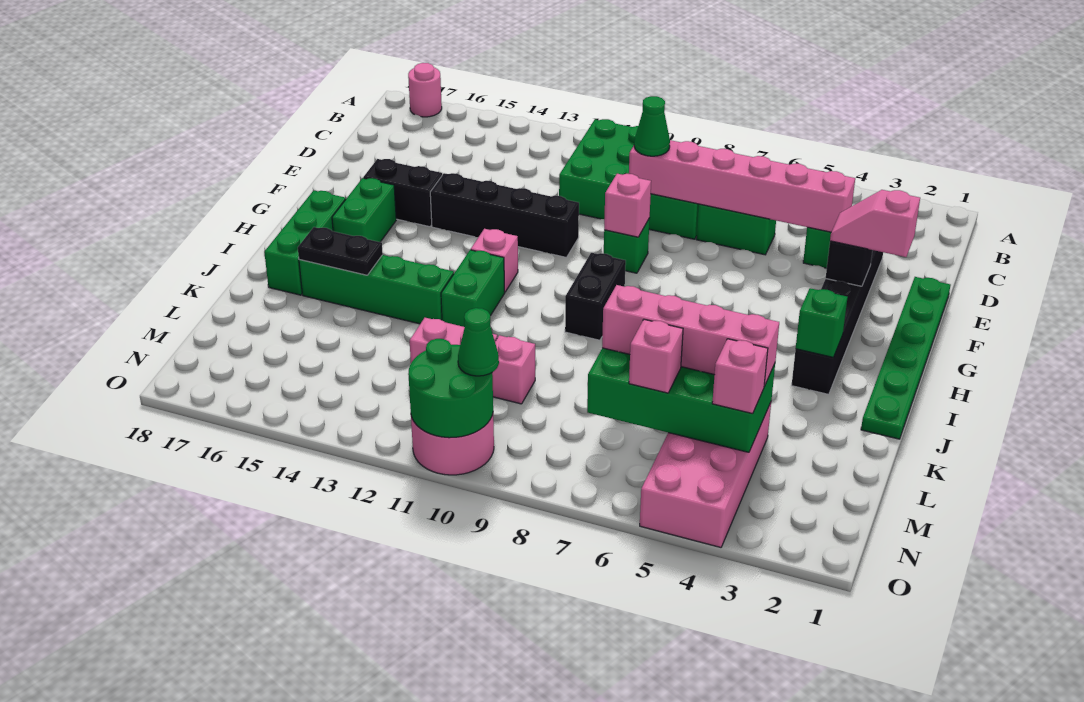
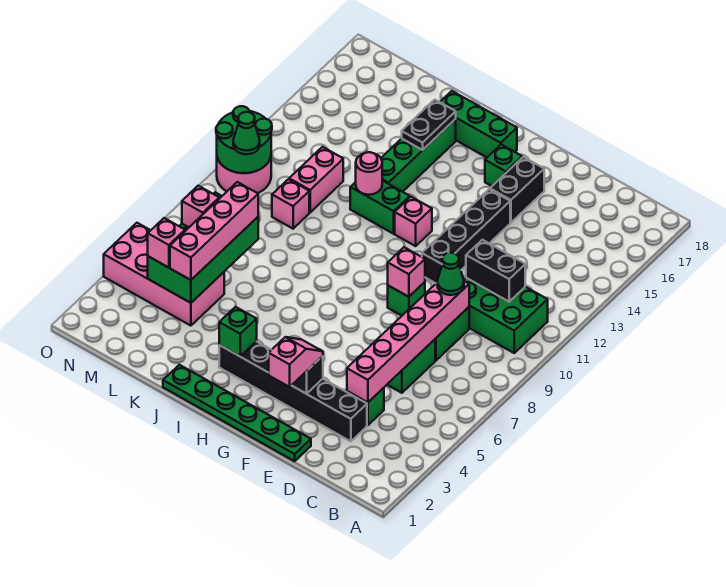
pink round brick A17 level 1 -> pink round brick J12 level 2
green brick G16:H16 level 1 -> green brick G16 level 1
black brick H9:I9 level 1 -> black brick C11:D11 level 2

